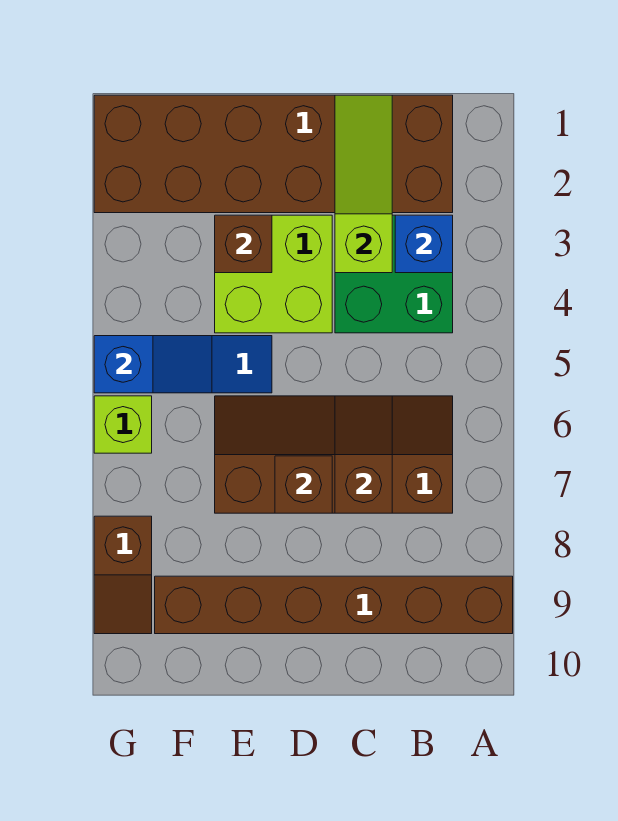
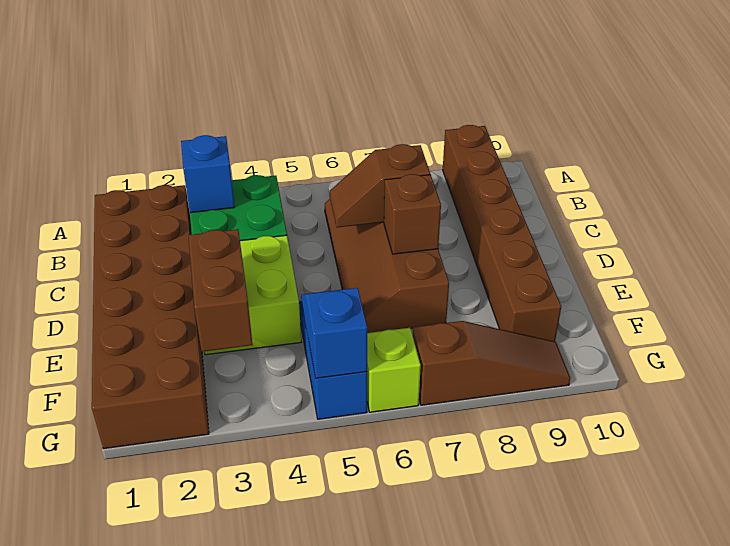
lime slope C1:C3 level 2 top 3 -> none
brown brick E3 level 2 -> brown brick E3:F3 level 2
brown slope G8:G9 level 1 top 8 -> brown slope G7:G9 level 1 top 7

